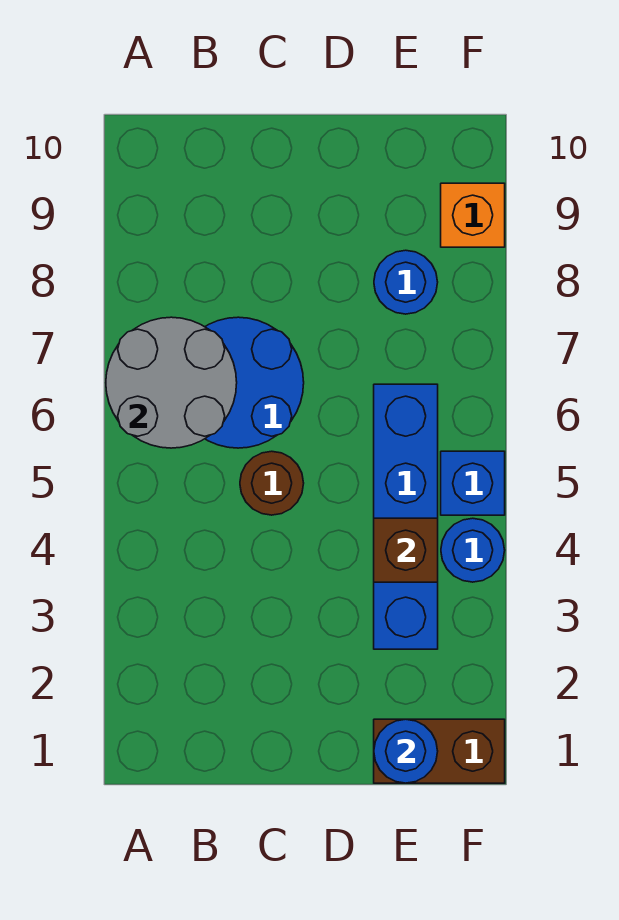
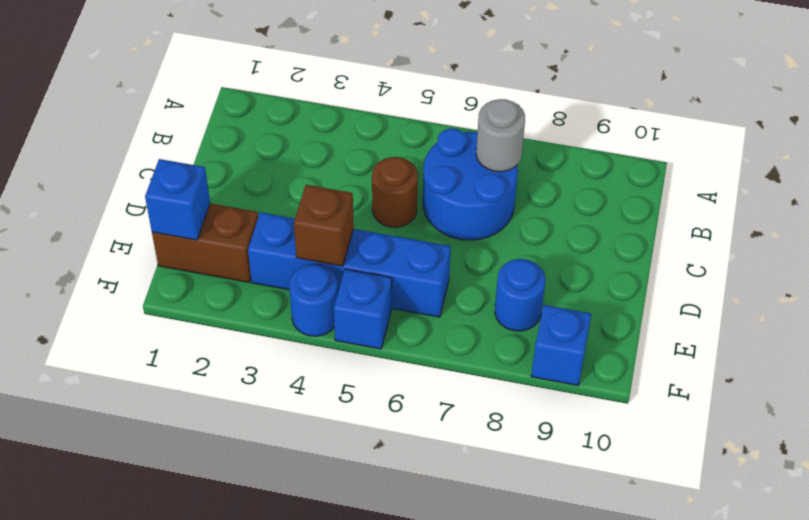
grey round brick A6:B7 level 2 -> grey round brick B7 level 2
brown brick E1:F1 level 1 -> brown brick E1:E2 level 1
blue round brick E1 level 2 -> blue brick E1 level 2
orange brick F9 level 1 -> blue brick F9 level 1

